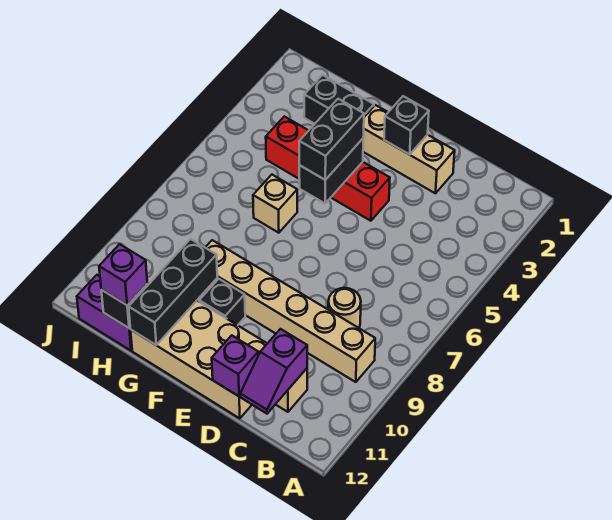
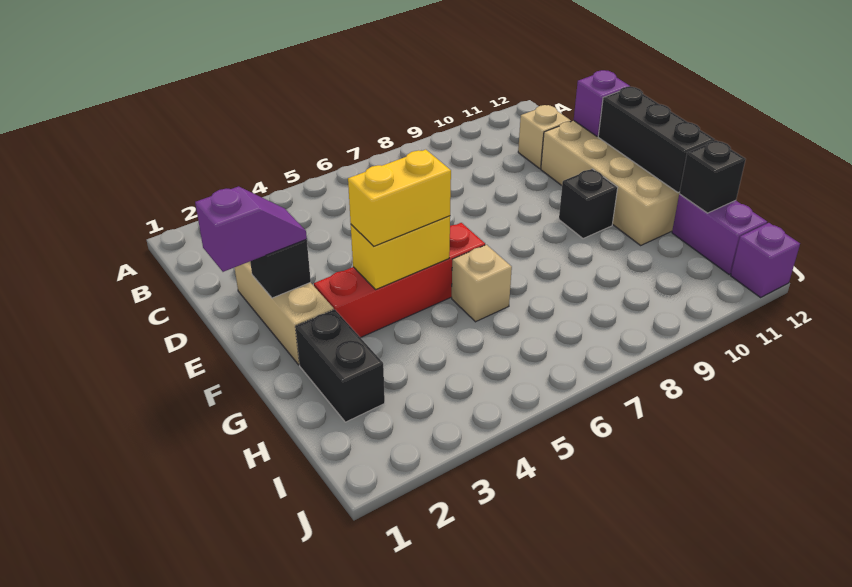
tan brick B9:G9 level 1 -> none
tan round brick C8 level 1 -> none
purple slope C11:C12 level 2 top 11 -> purple slope E1:E2 level 3 top 1
red brick E4:H4 level 1 -> red brick F3:F6 level 1
black brick F4:F5 level 2 -> yellow brick F4:F5 level 2
black brick F4:F5 level 3 -> yellow brick F4:F5 level 3
black brick G10:G12 level 2 -> black brick E12:G12 level 2
purple brick H12 level 3 -> purple brick J12 level 1

